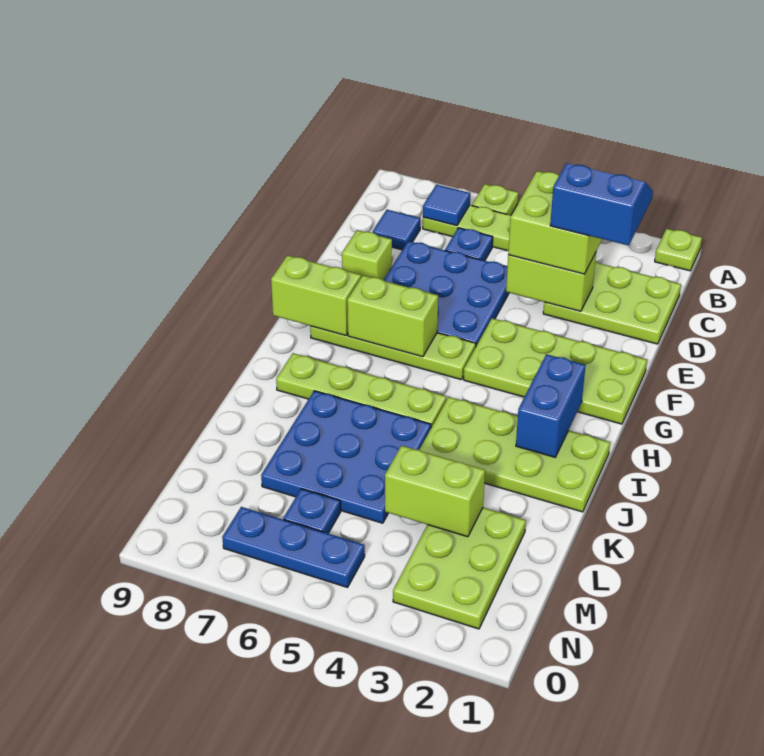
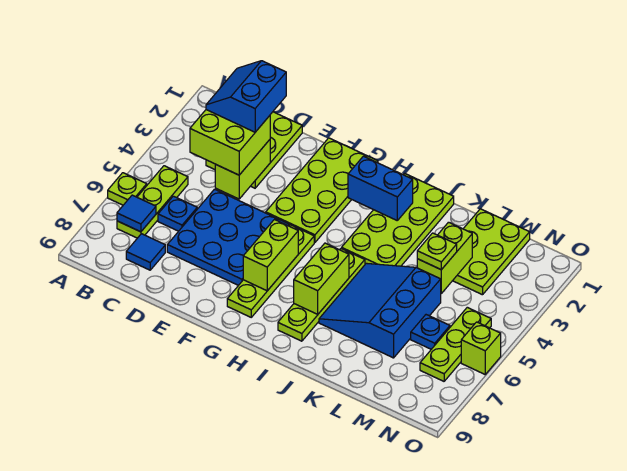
lime plate A1 level 1 -> lime plate L4 level 3
lime brick E8 level 1 -> lime brick O6 level 1
lime brick G8:G9 level 2 -> lime brick I6:I7 level 2
blue plate J5:L7 level 1 -> blue slope J5:L7 level 1 top L
lime plate L2:N3 level 1 -> lime plate L1:M3 level 1
blue plate N5:N7 level 1 -> lime plate N5:N7 level 1

